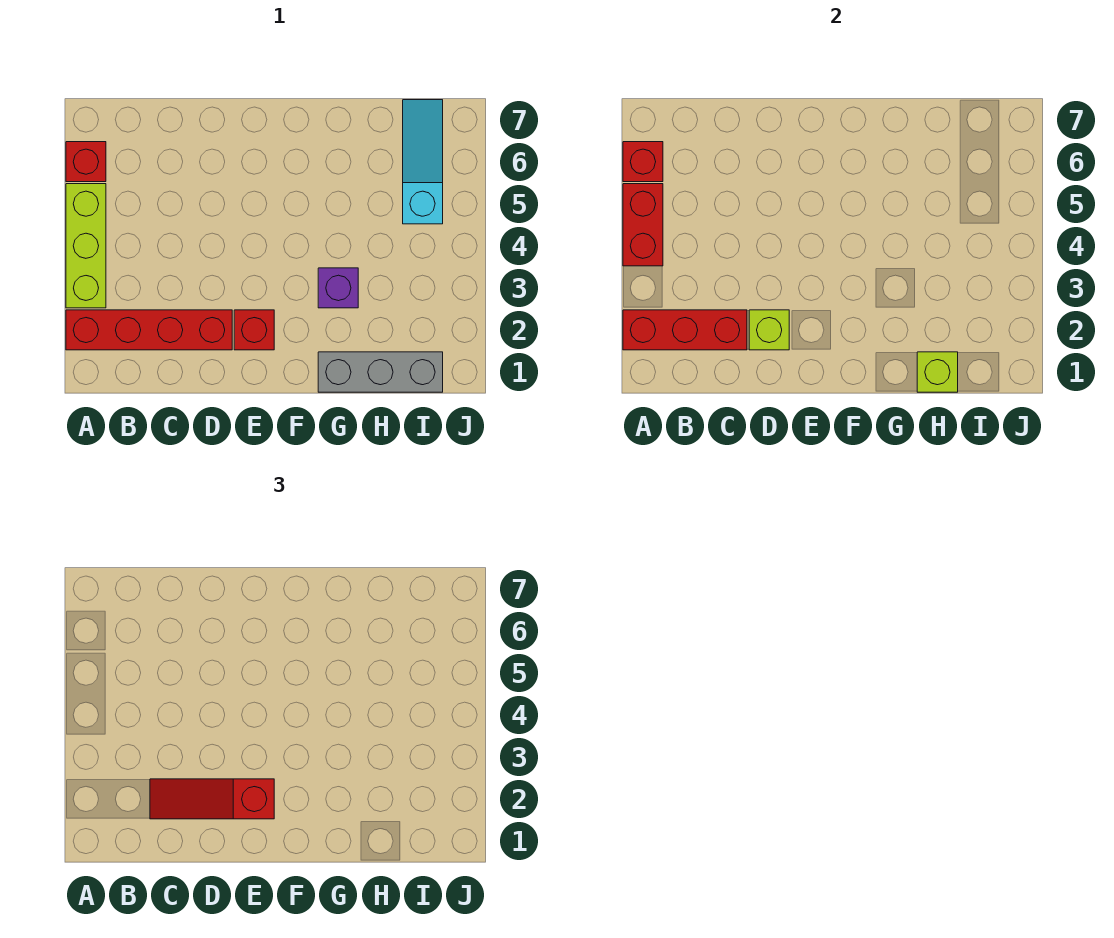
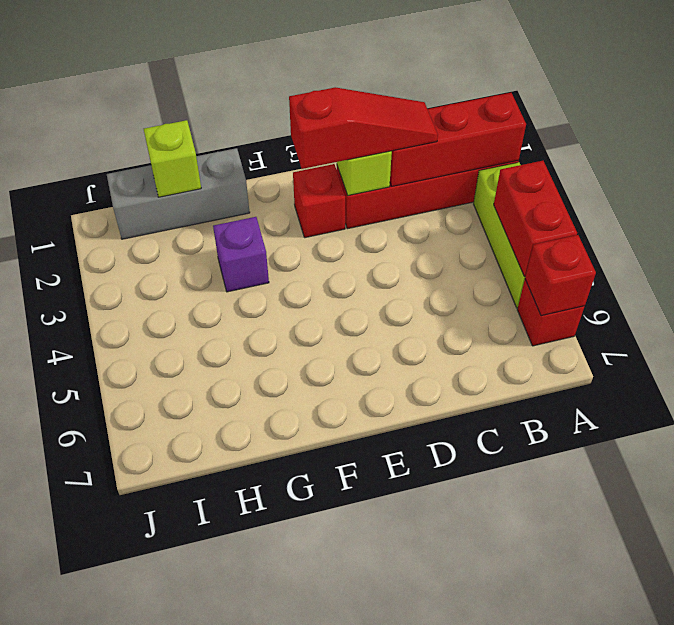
cyan slope I5:I7 level 1 top 5 -> none

